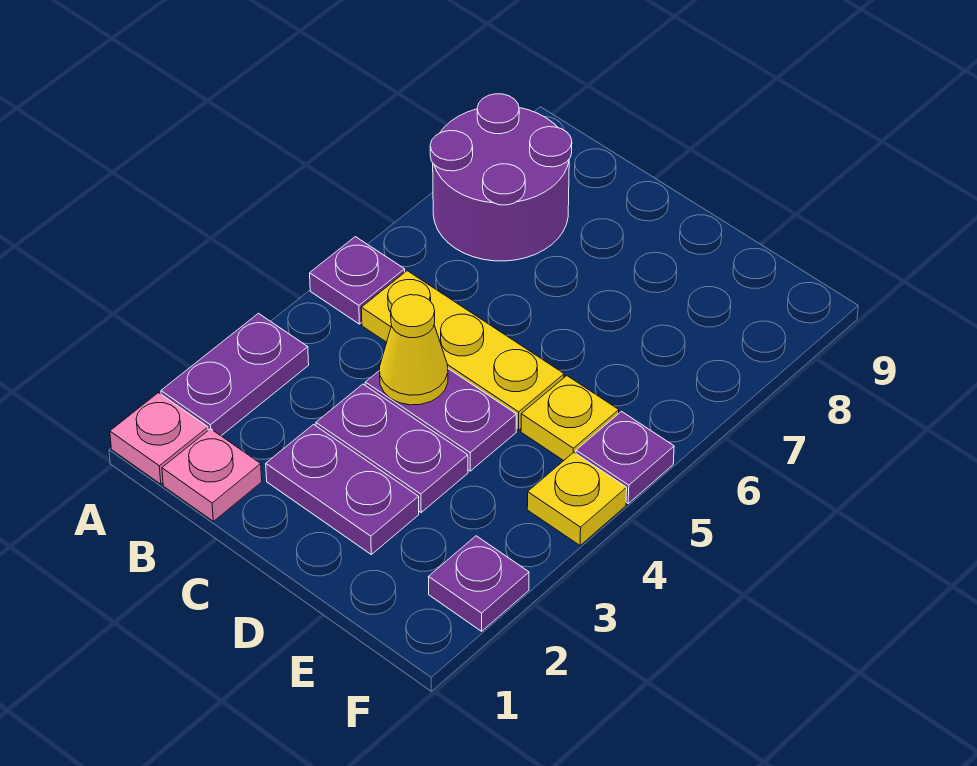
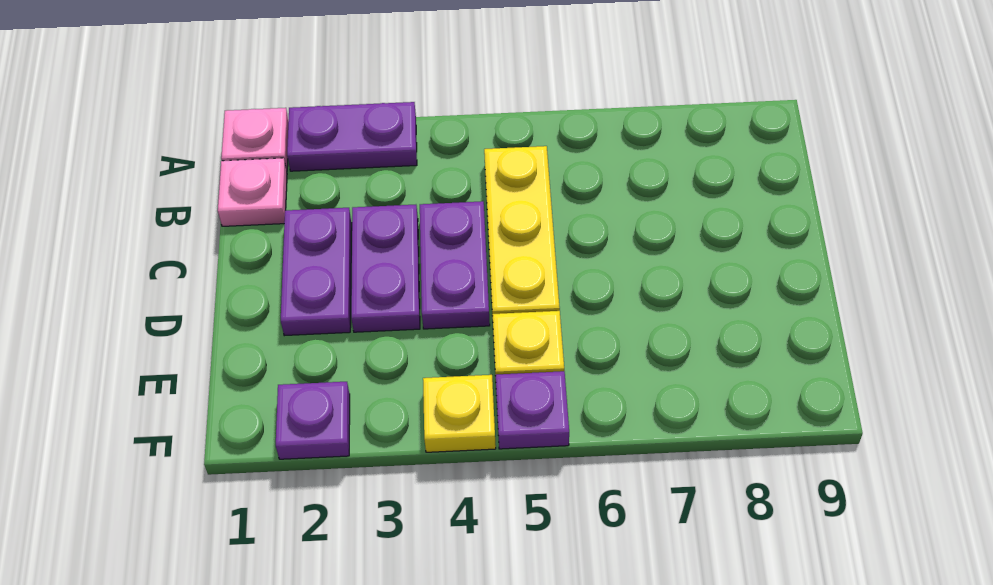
purple plate A5 level 1 -> none
purple round brick A7:B8 level 1 -> none
yellow cone C4 level 2 -> none

